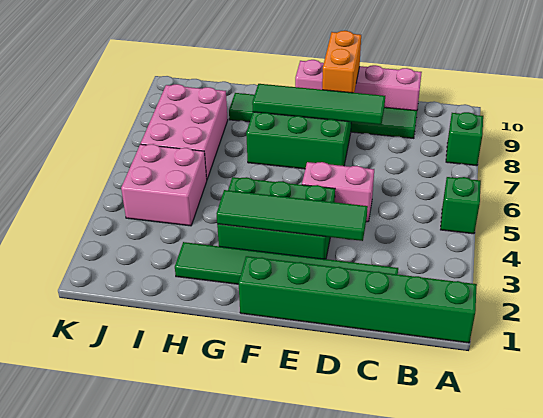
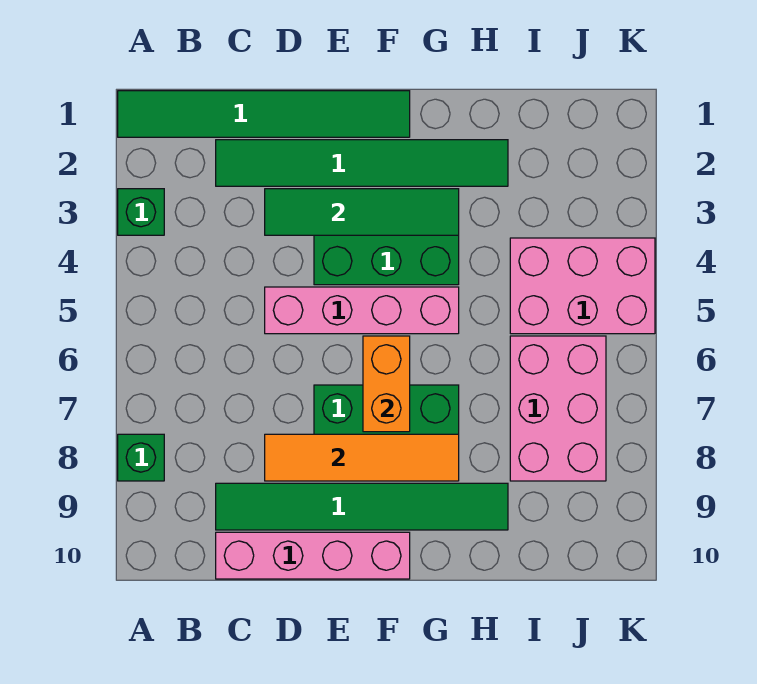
green brick A1:F1 level 1 -> green tile A1:F1 level 1
green brick A5 level 1 -> green brick A3 level 1
pink brick D5:E5 level 1 -> pink brick D5:G5 level 1
green tile D8:G8 level 2 -> orange tile D8:G8 level 2
orange brick E9:E10 level 2 -> orange brick F6:F7 level 2
pink brick I4:J5 level 1 -> pink brick I4:K5 level 1

